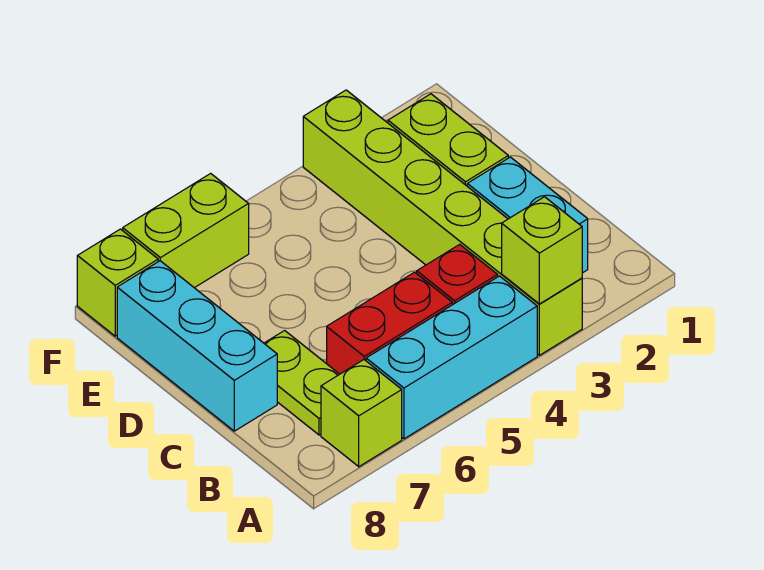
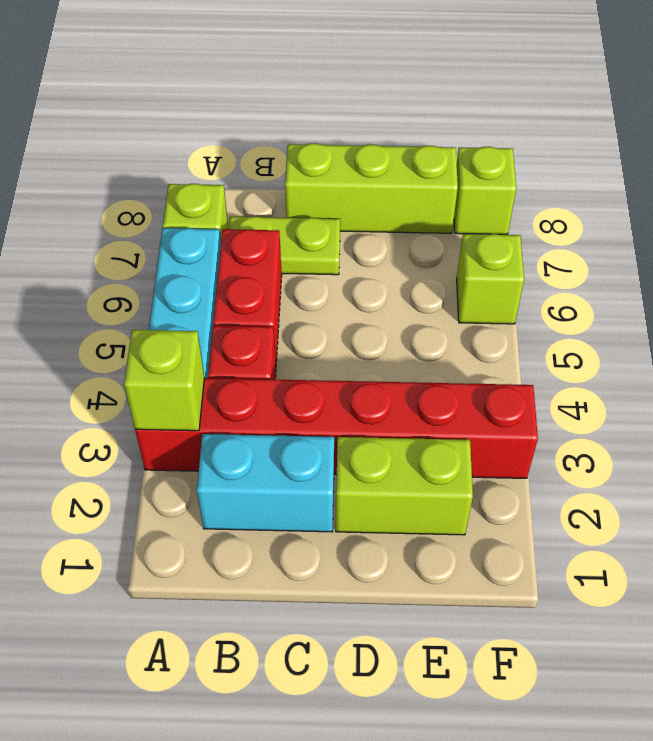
lime brick A3:F3 level 1 -> red brick A3:F3 level 1
cyan brick C8:E8 level 1 -> lime brick C8:E8 level 1
lime brick F6:F7 level 1 -> lime brick F6 level 1

